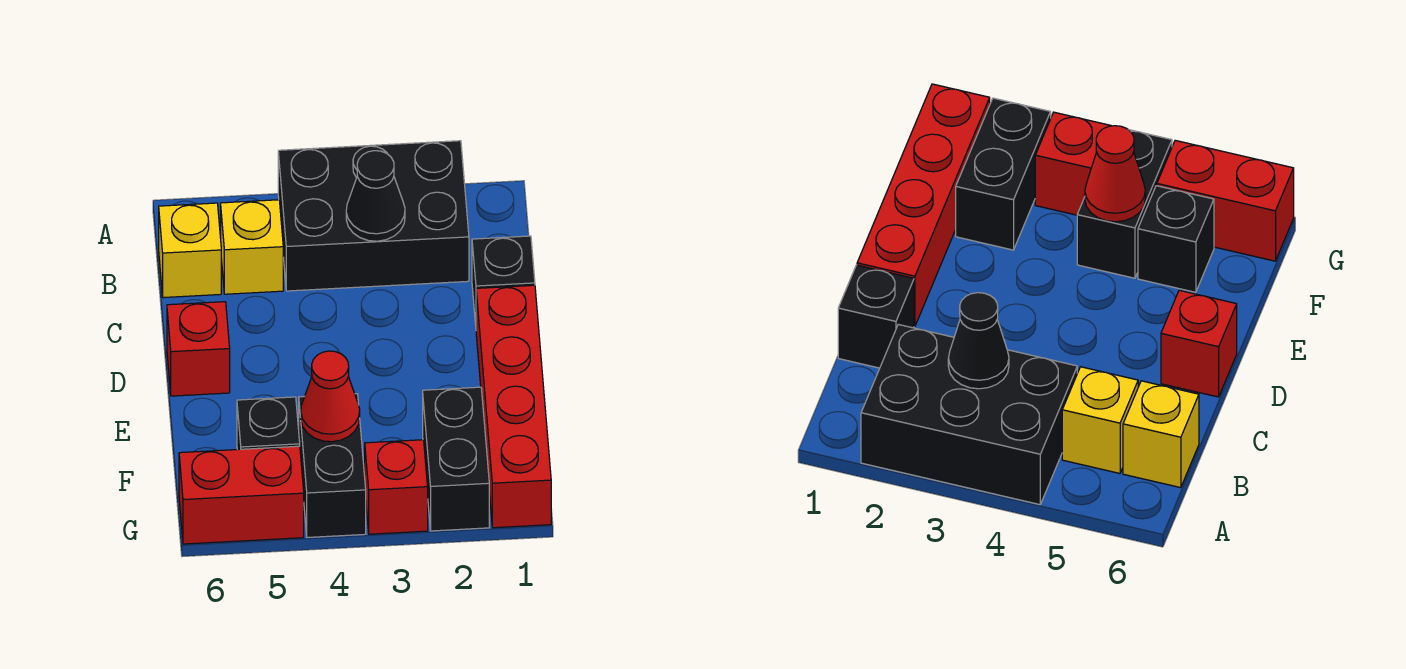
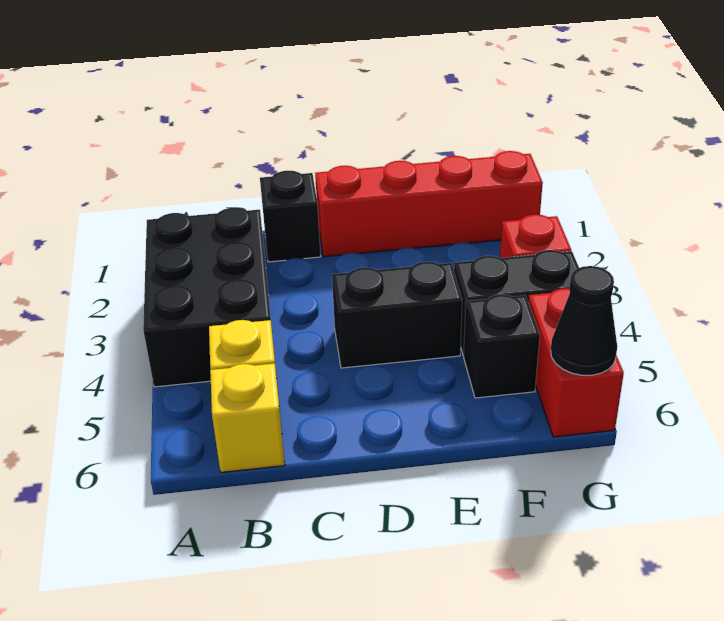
black cone B3 level 2 -> black cone G6 level 2
red brick D6 level 1 -> none
black brick F2:G2 level 1 -> black brick D4:E4 level 1
red cone F4 level 2 -> none

